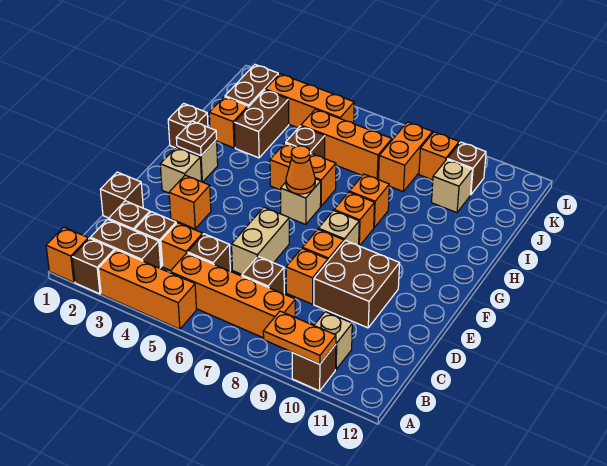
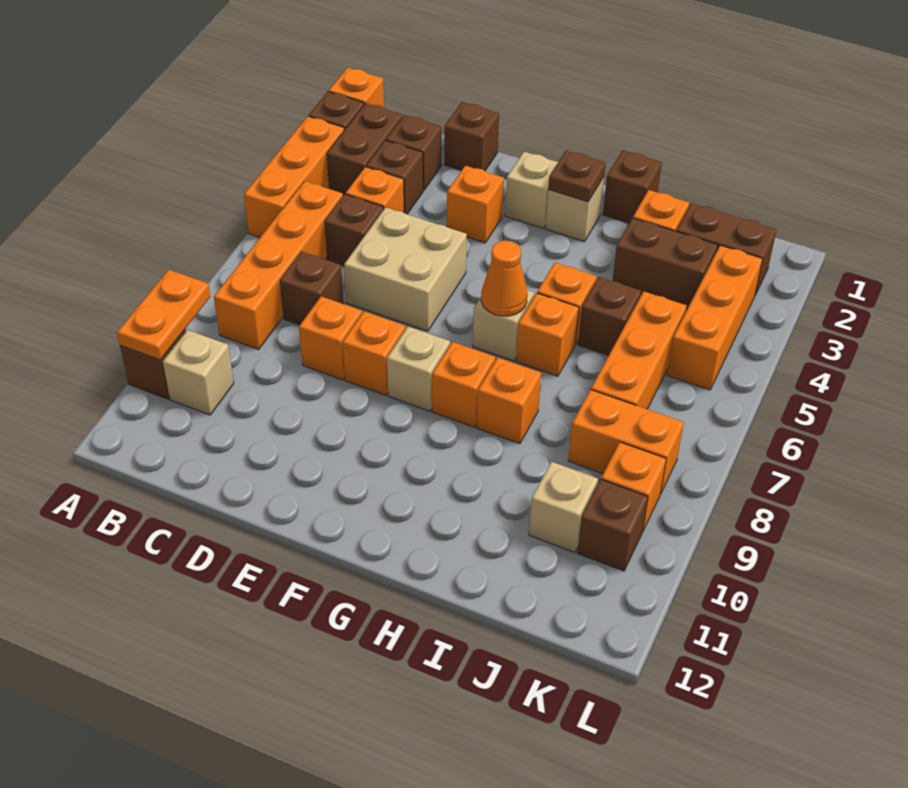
tan brick D6:E6 level 1 -> tan brick D5:E6 level 1
brown brick D9:E10 level 1 -> none

